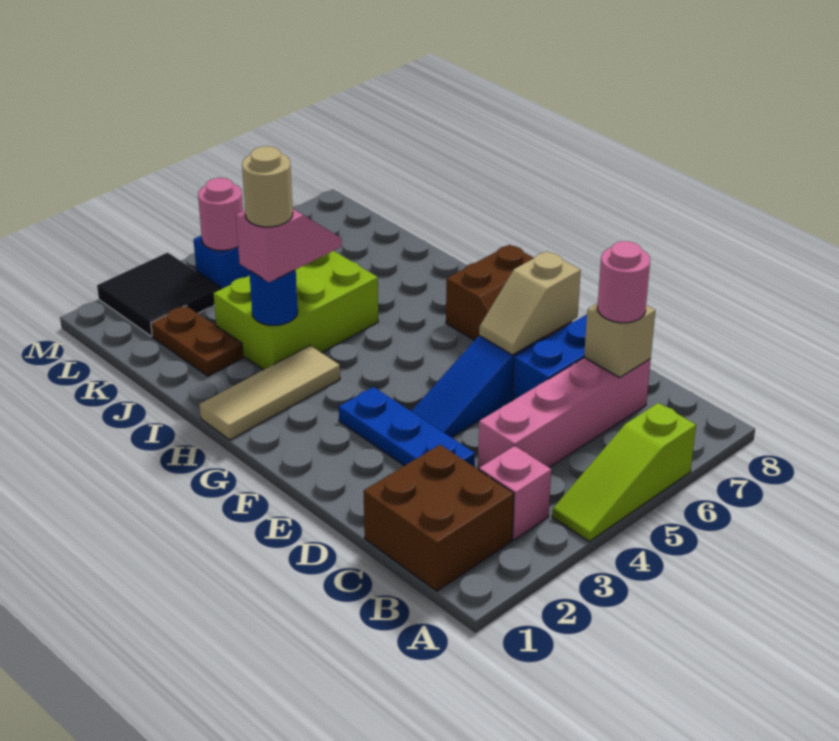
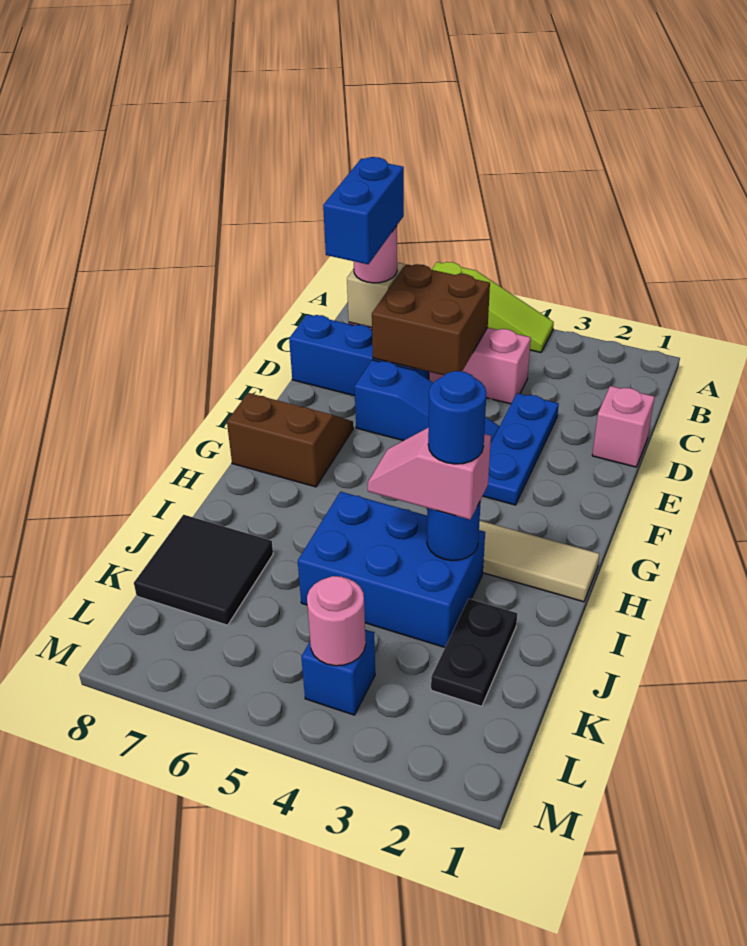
brown brick B1:C2 level 1 -> brown brick C5:D6 level 2
pink brick B3 level 1 -> pink brick D1 level 1
none -> blue brick C7:D7 level 4
tan slope E6:E7 level 2 top 7 -> none
lime brick I3:J5 level 1 -> blue brick I3:J5 level 1
tan round brick I3 level 4 -> blue round brick I3 level 4
brown plate J2:K2 level 1 -> black plate J2:K2 level 1
black tile L2:M3 level 1 -> black tile J7:K8 level 1

